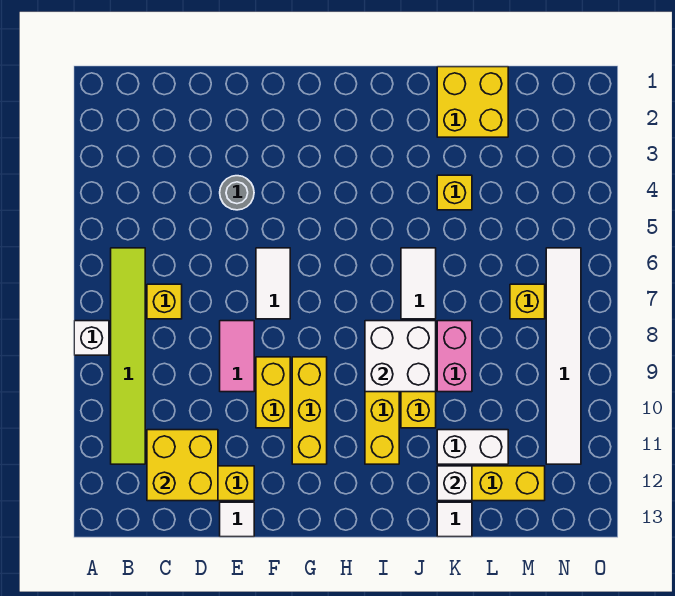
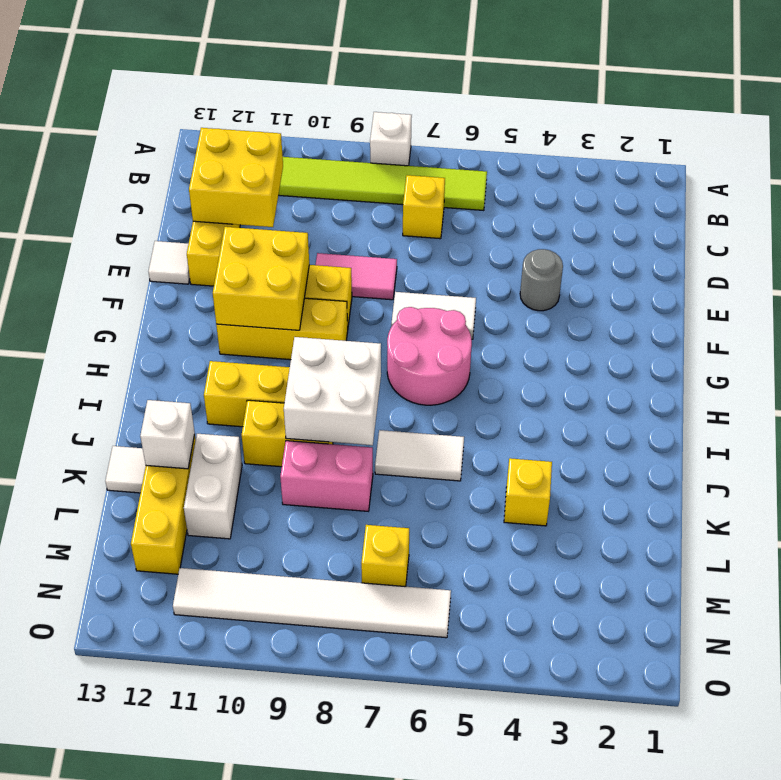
none -> pink round brick G6:H7 level 1
yellow brick K1:L2 level 1 -> yellow brick F10:G11 level 2

